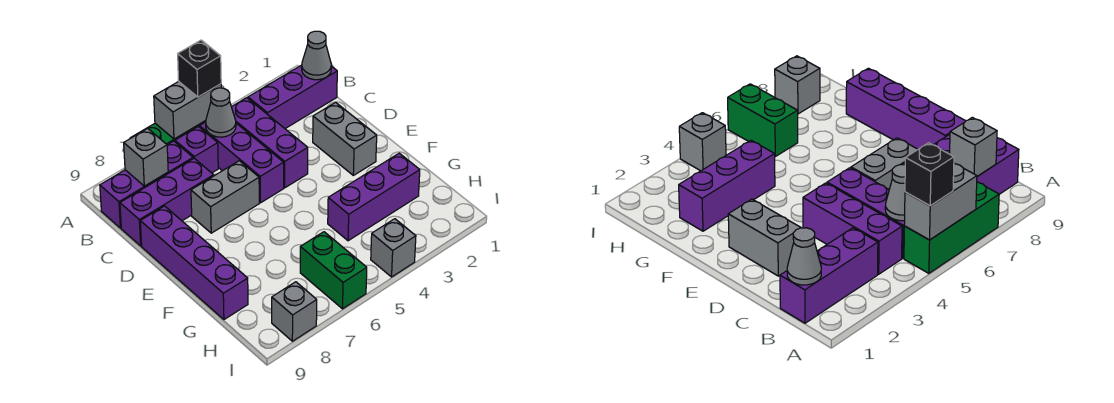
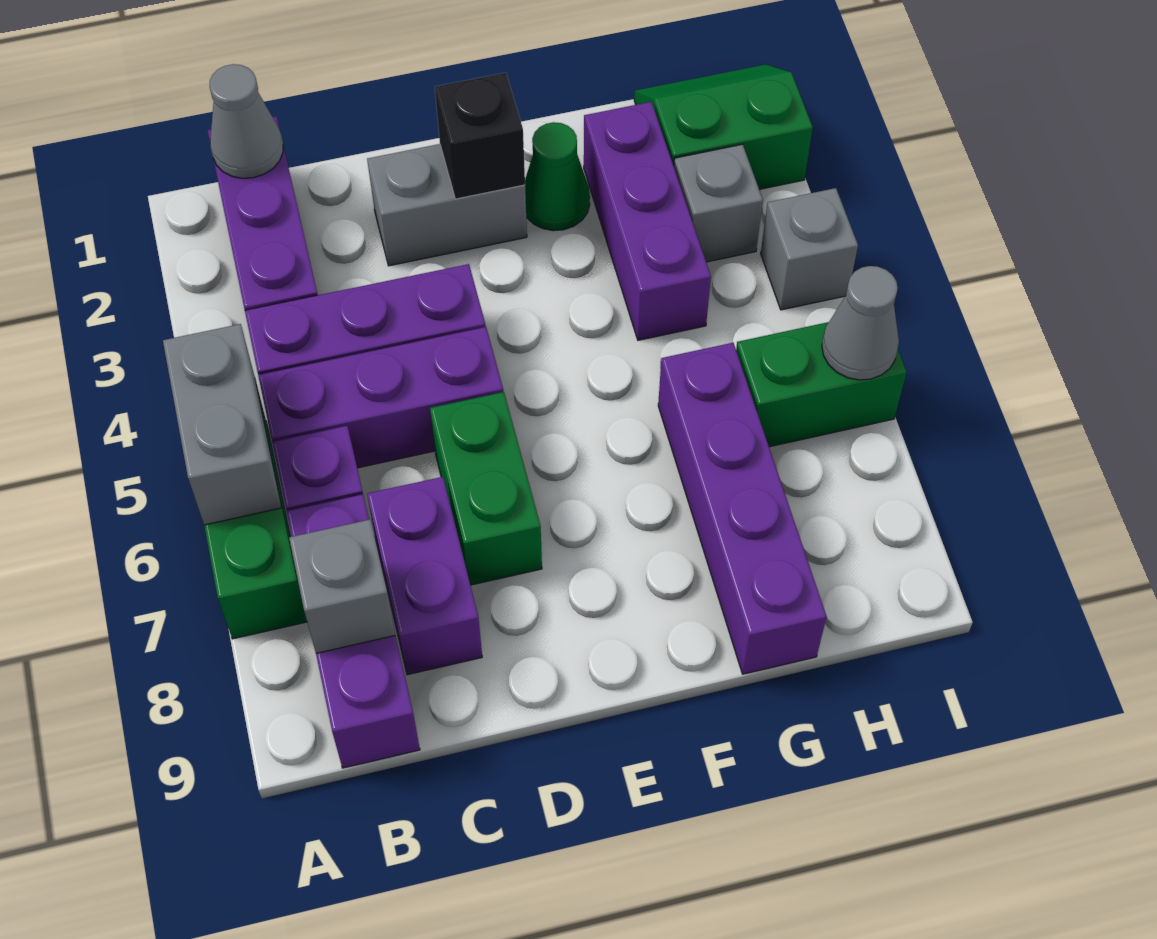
black brick A5 level 3 -> black brick E2 level 2
grey cone B5 level 2 -> grey cone I6 level 2
purple brick C7:C9 level 1 -> purple brick C7:C8 level 1
grey brick D6:D7 level 1 -> green brick D6:D7 level 1
purple brick D9:G9 level 1 -> purple brick G6:G9 level 1
none -> green cone F2 level 1
none -> green slope H1:I2 level 1 top 2
grey brick I8 level 1 -> grey brick H3 level 1

